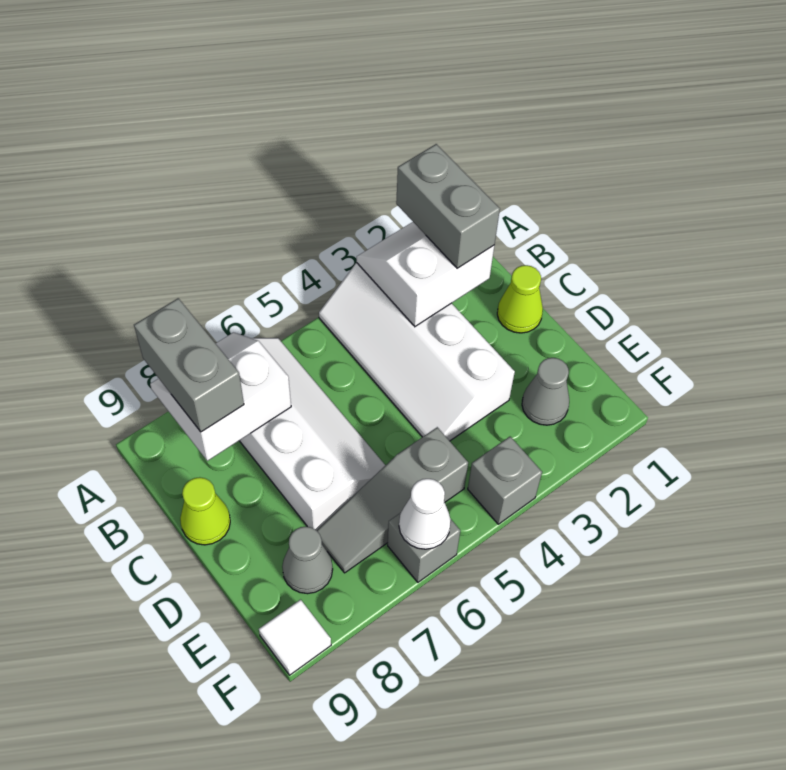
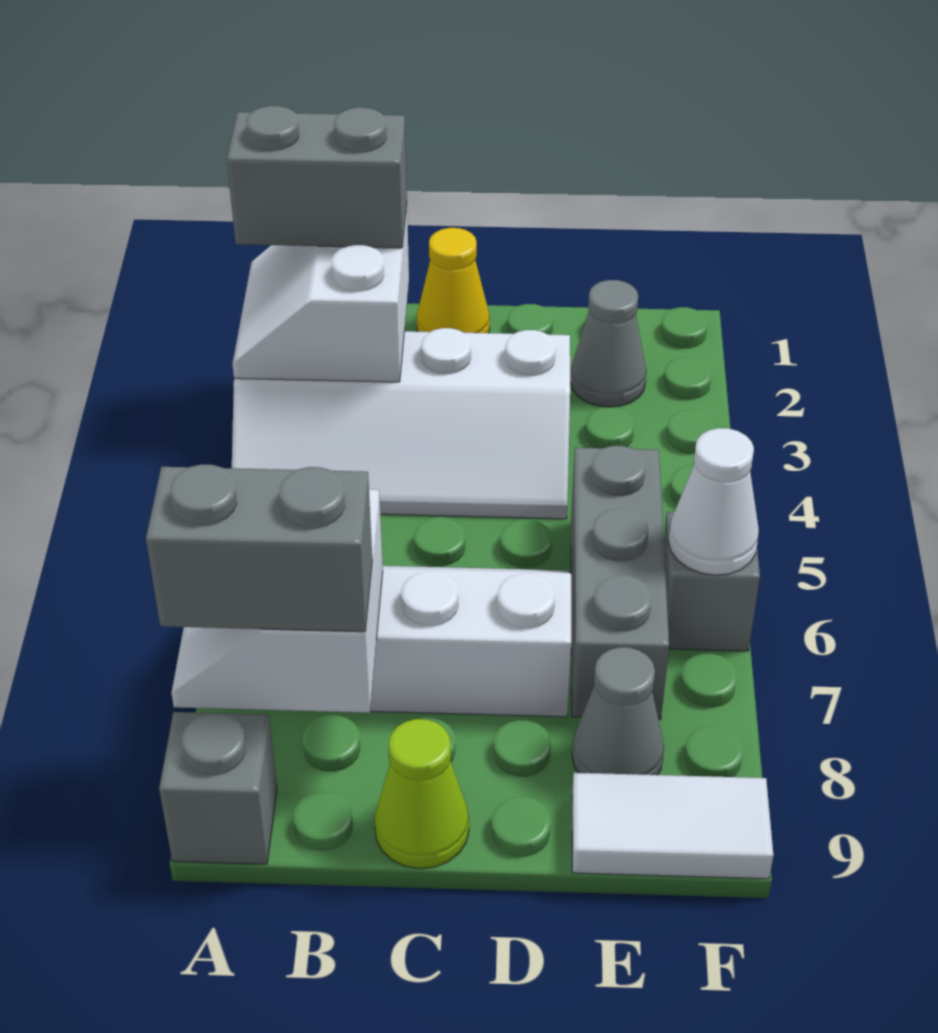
lime cone C1 level 1 -> yellow cone C1 level 1
grey slope E5:E7 level 1 top 5 -> grey brick E5:E7 level 1
grey brick F4 level 1 -> grey brick A9 level 1
white tile F9 level 1 -> white tile E9:F9 level 1

